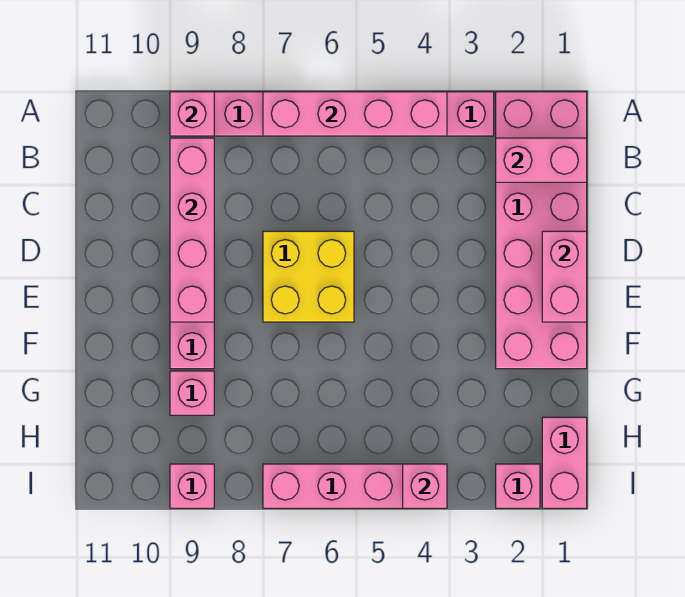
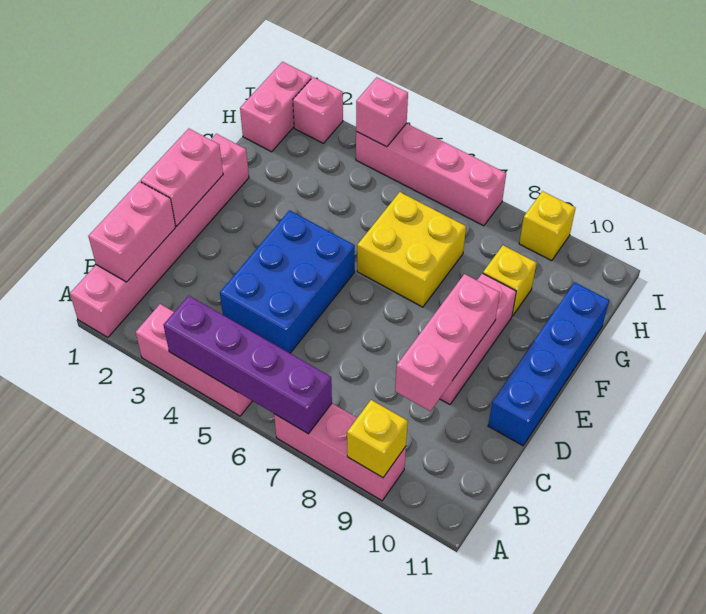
pink brick A1:F2 level 1 -> pink brick A1:F1 level 1
pink brick A4:A7 level 2 -> purple brick A4:A7 level 2
pink brick A9 level 2 -> yellow brick A9 level 2
pink brick B1:B2 level 2 -> pink brick B1:C1 level 2
pink brick B9:E9 level 2 -> pink brick C9:E9 level 2
none -> blue brick C4:E5 level 1
yellow brick D6:E7 level 1 -> yellow brick F6:G7 level 1
none -> blue brick D11:G11 level 1
pink brick G9 level 1 -> yellow brick G9 level 1
pink brick I9 level 1 -> yellow brick I9 level 1

